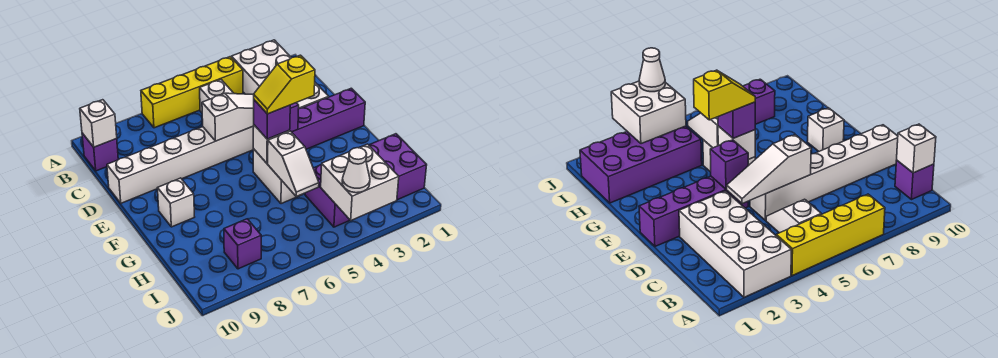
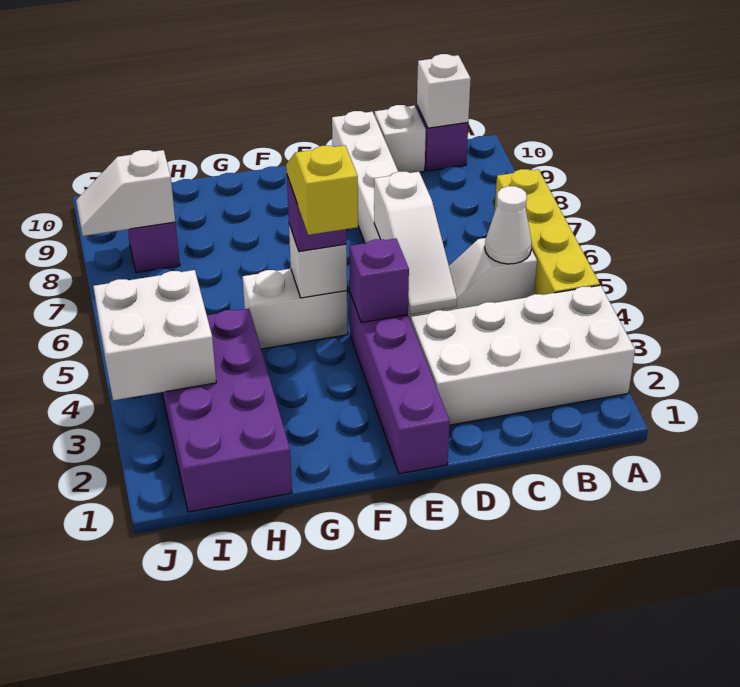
white brick F9 level 1 -> white brick C10 level 1
white slope G5:H5 level 2 top G -> white slope I8:J8 level 2 top I
white cone J4 level 3 -> white cone B5 level 2

